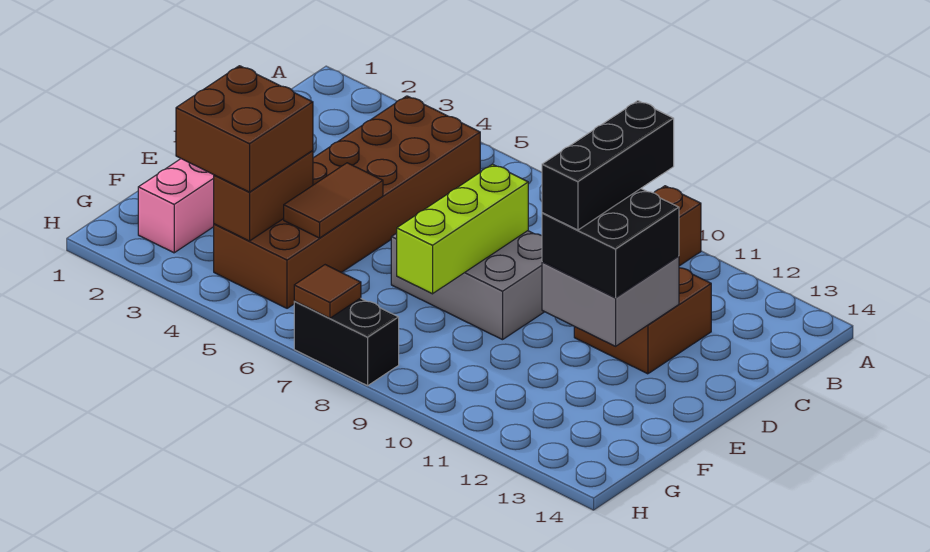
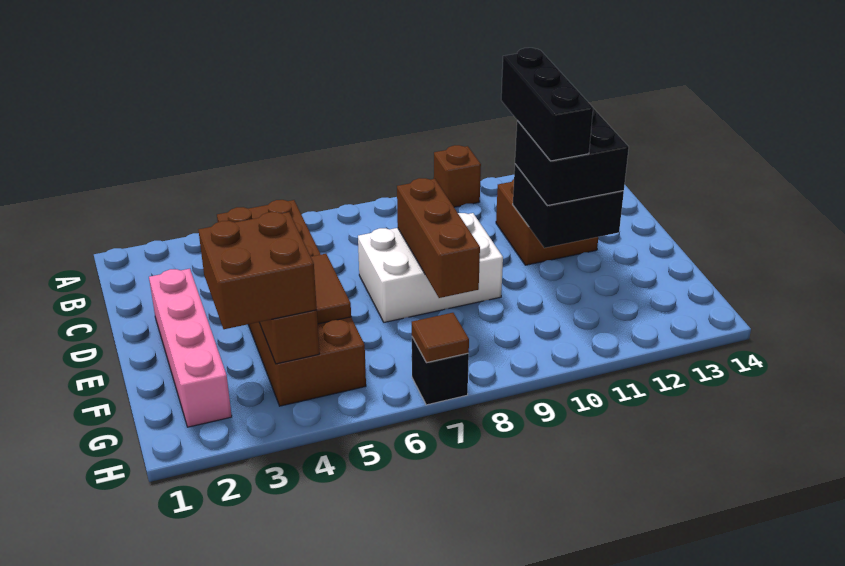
grey brick D7:E9 level 1 -> white brick D7:E9 level 1
lime brick D8:F8 level 2 -> brown brick D8:F8 level 2
grey brick D11:E12 level 2 -> black brick D11:E12 level 2
black brick H7:H8 level 1 -> black brick H7 level 1

